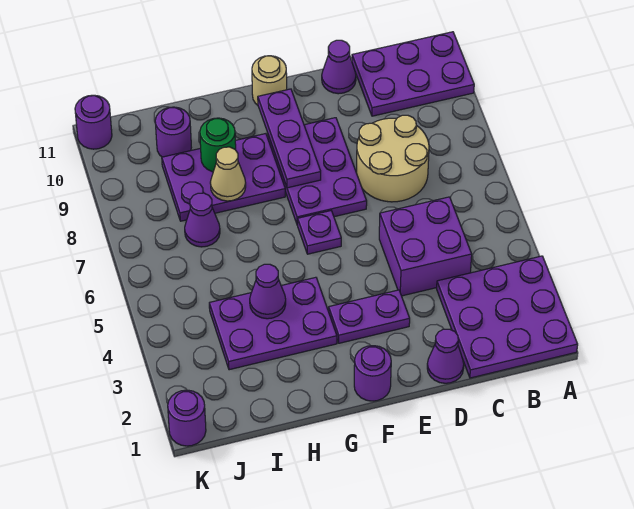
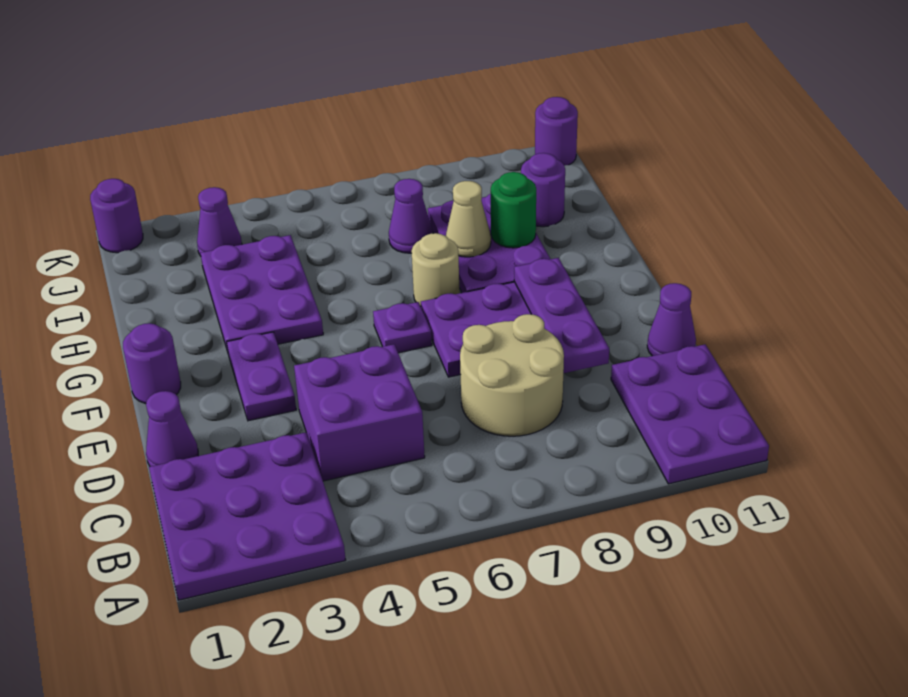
purple plate F8:F10 level 2 -> purple plate D9:F9 level 2
tan round brick F11 level 1 -> tan round brick G7 level 1
purple cone H4 level 2 -> purple cone J3 level 1

